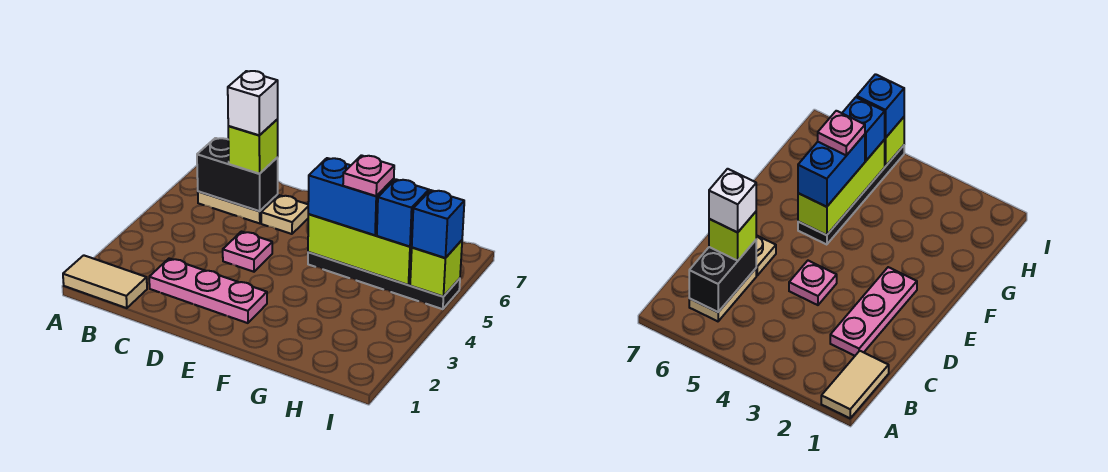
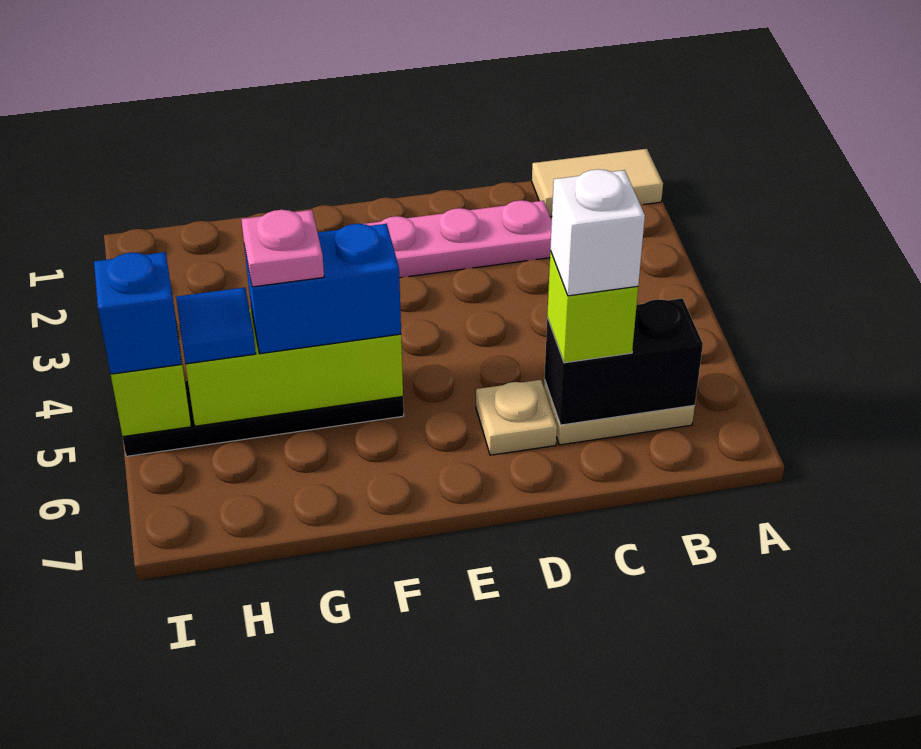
pink plate D4 level 1 -> none
blue brick H5 level 3 -> blue tile H5 level 3

